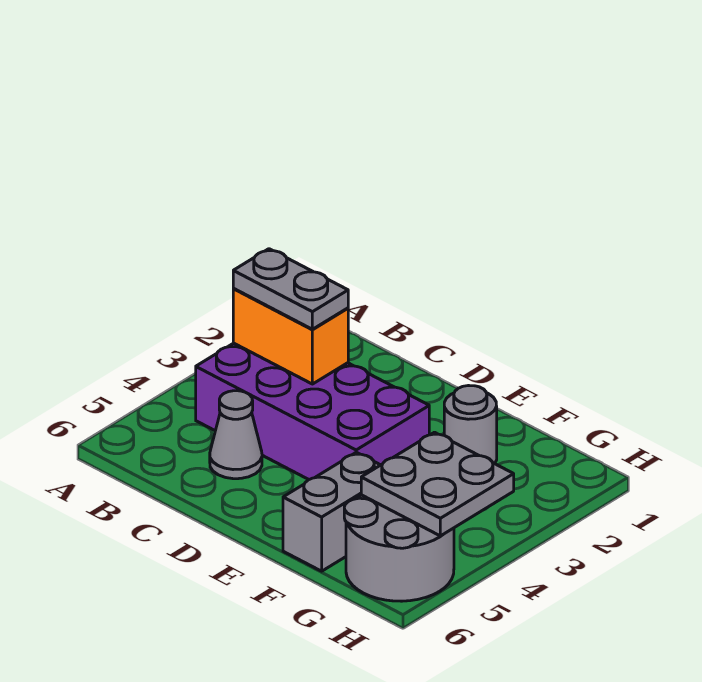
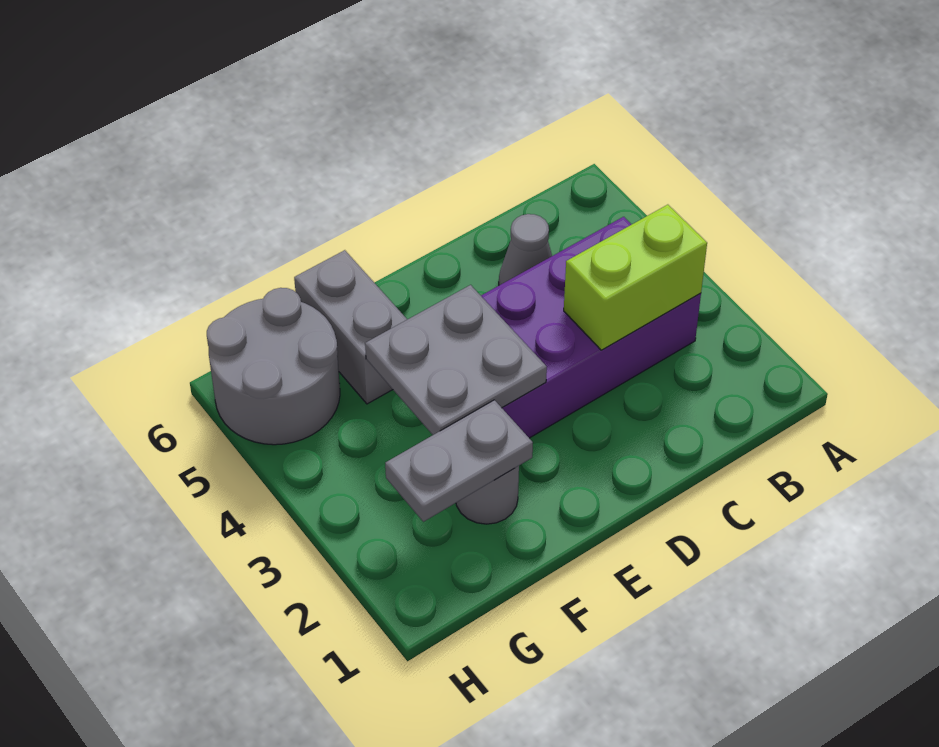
orange brick B3:C3 level 2 -> lime brick B3:C3 level 2
grey plate B3:C3 level 3 -> grey plate F2:G2 level 2
grey plate G4:H5 level 2 -> grey plate E3:F4 level 2

